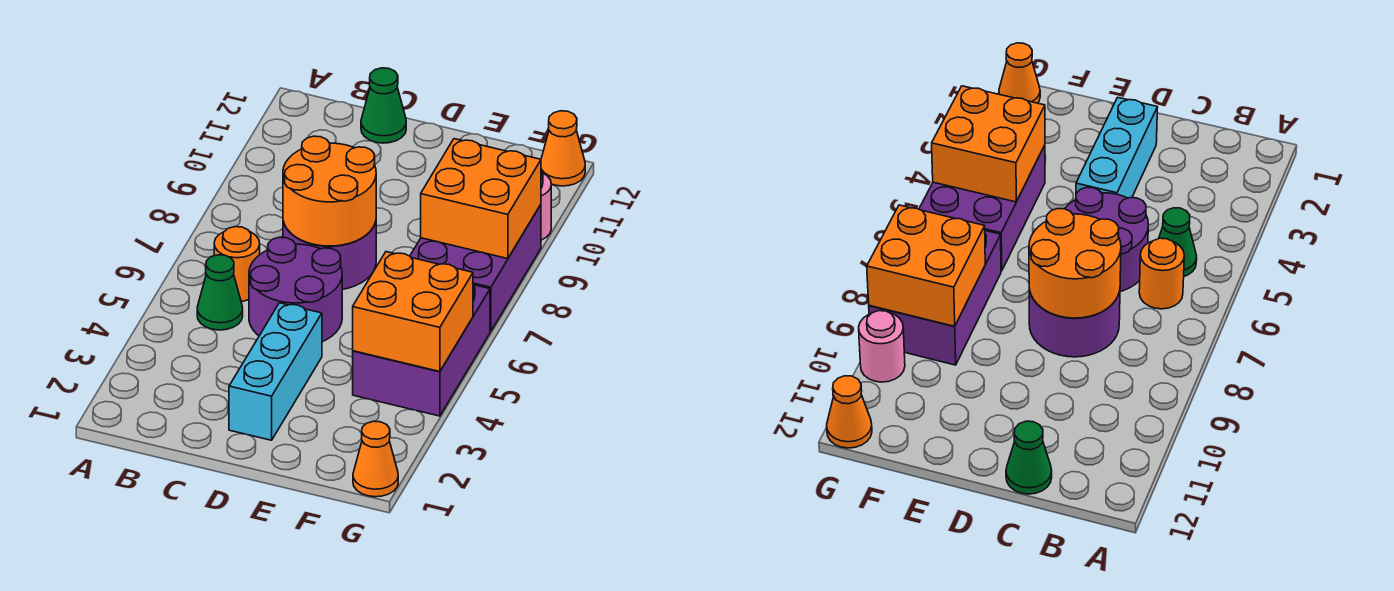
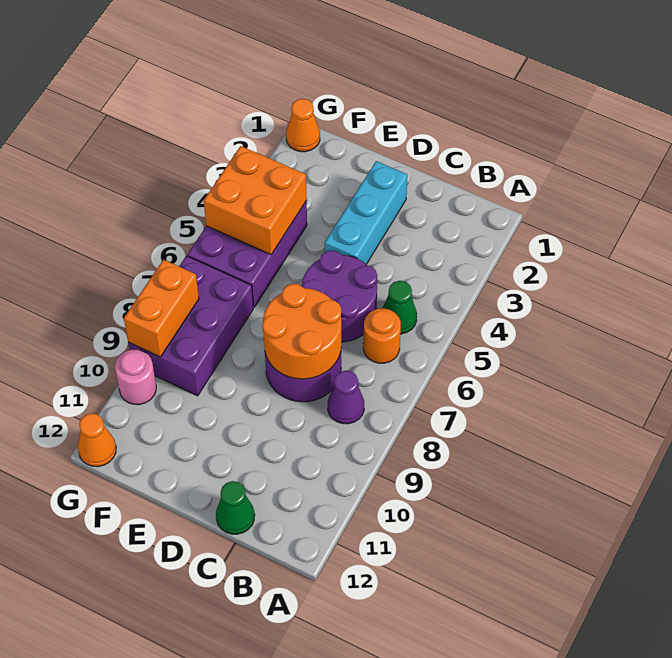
none -> purple cone B8 level 1
orange brick F8:G9 level 2 -> orange brick G8:G9 level 2

